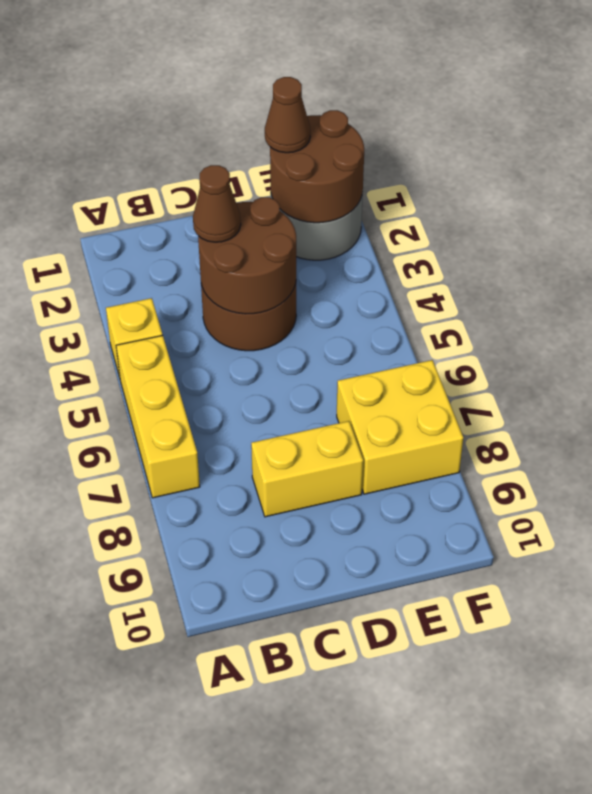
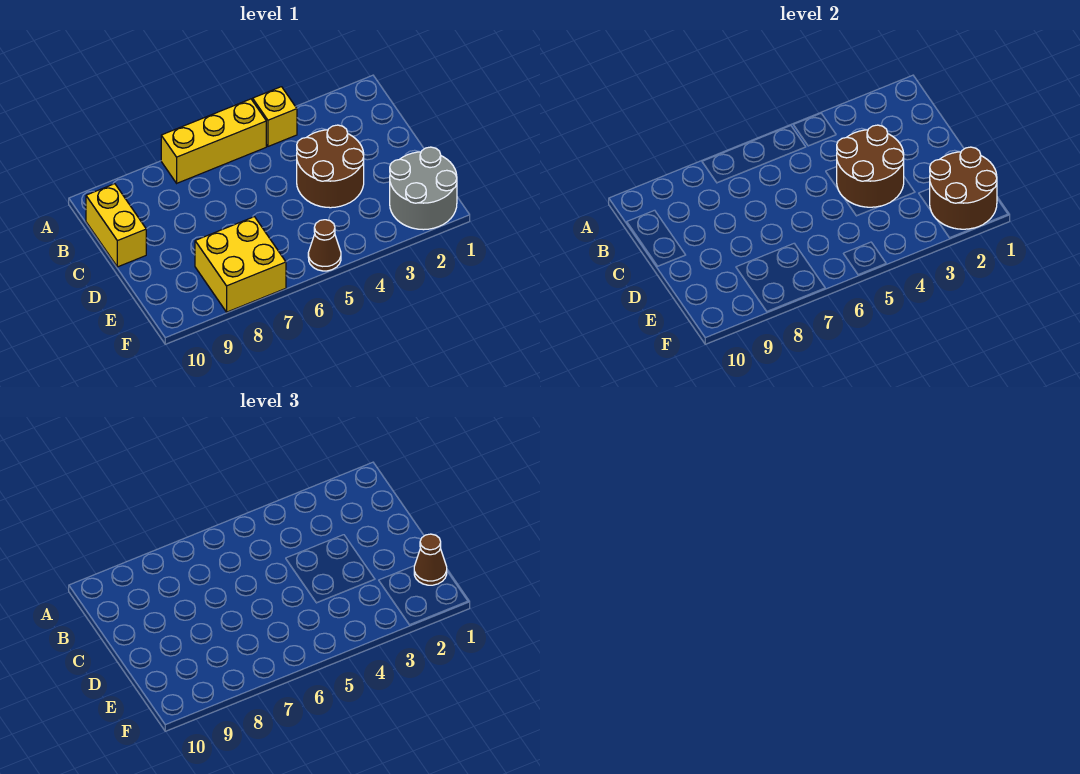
brown cone C3 level 3 -> brown cone F5 level 1
yellow brick C8:D8 level 1 -> yellow brick B10:C10 level 1

